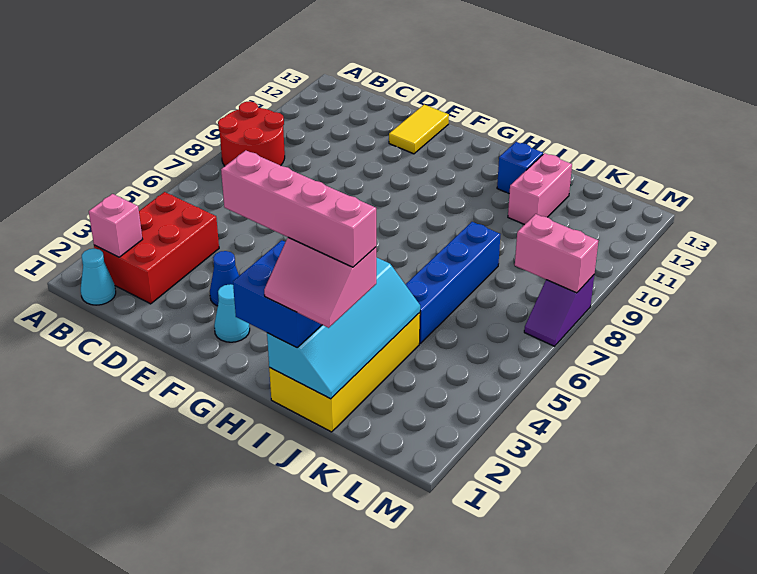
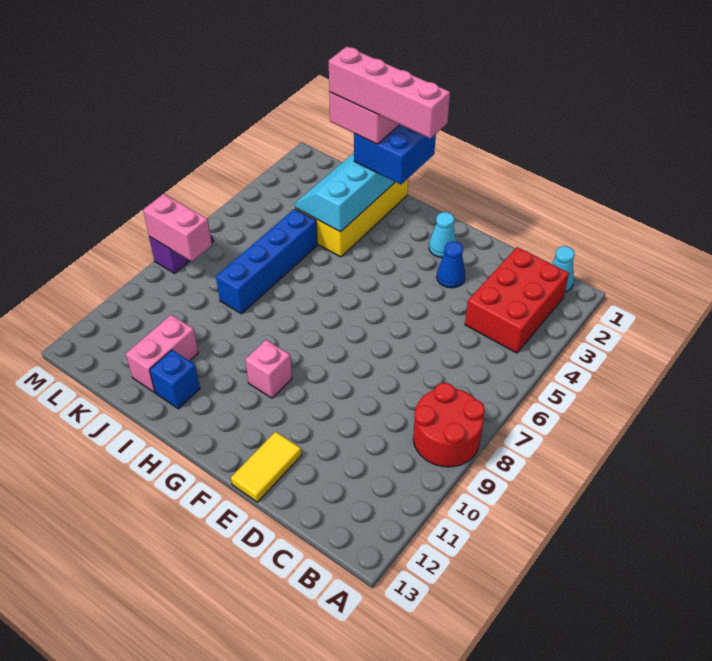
pink brick B2 level 2 -> pink brick G10 level 1

